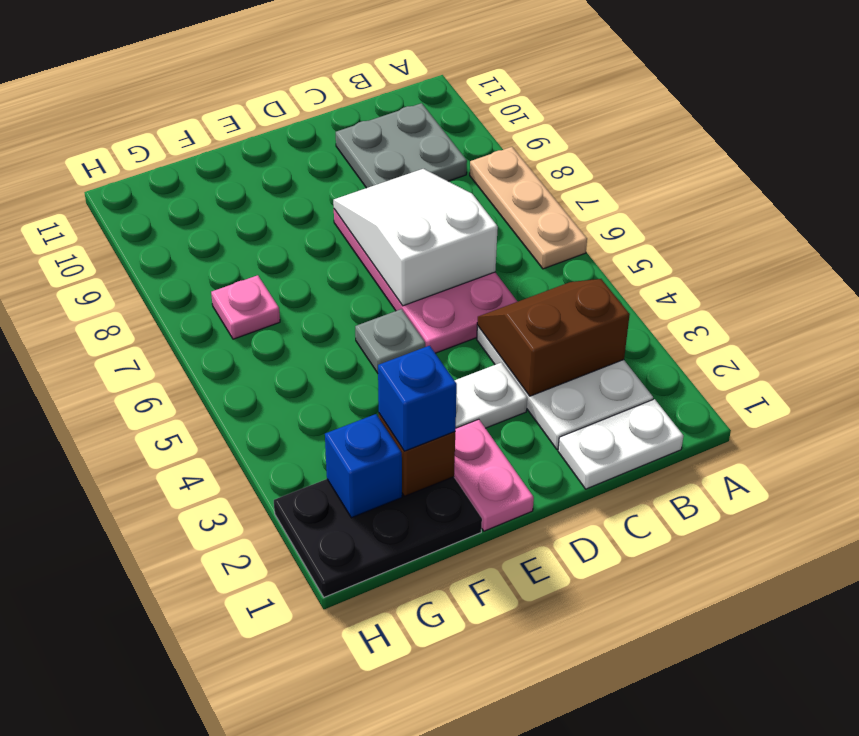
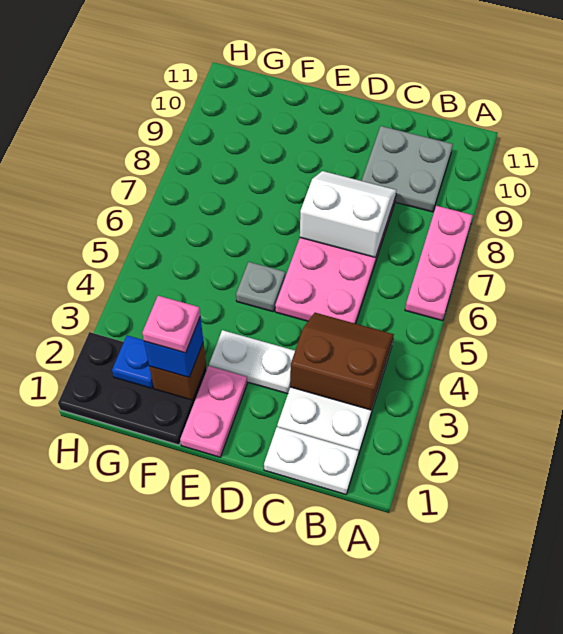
tan plate A6:A8 level 1 -> pink plate A6:A8 level 1
white slope C6:D8 level 2 top 6 -> white slope C7:D8 level 2 top 7
blue brick G2 level 2 -> blue plate G2 level 2
pink plate G7 level 1 -> pink plate F2 level 4

